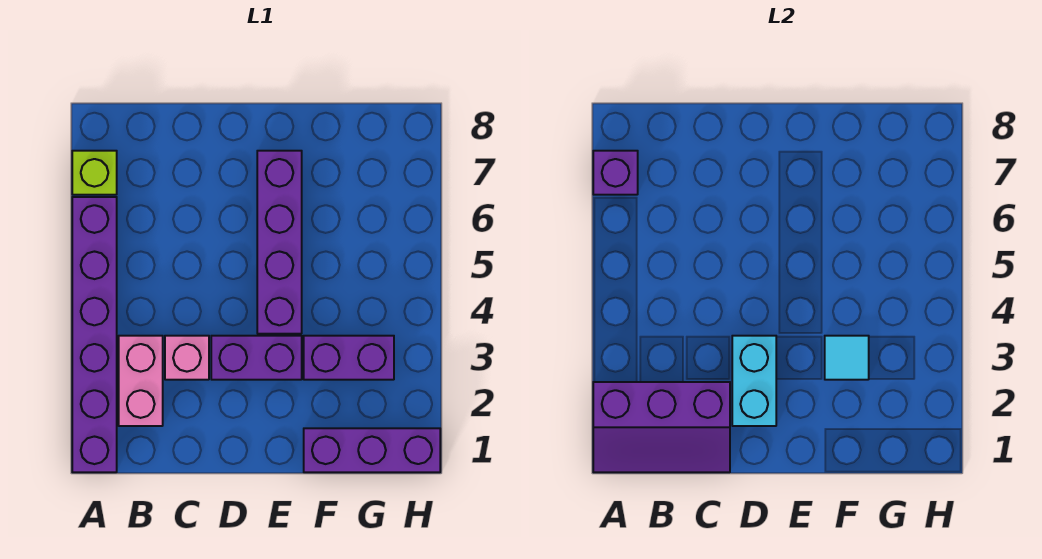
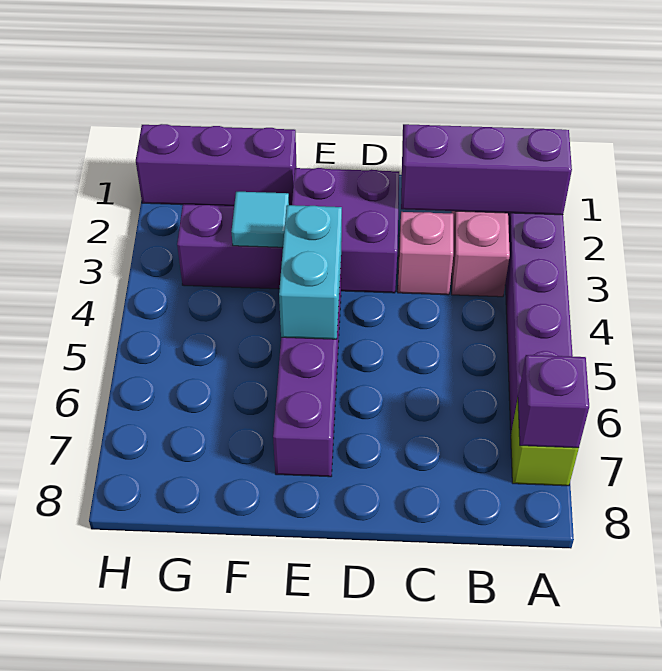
cyan brick D2:D3 level 2 -> cyan brick E4:E5 level 2
purple brick D3:E3 level 1 -> purple brick D2:E3 level 1

